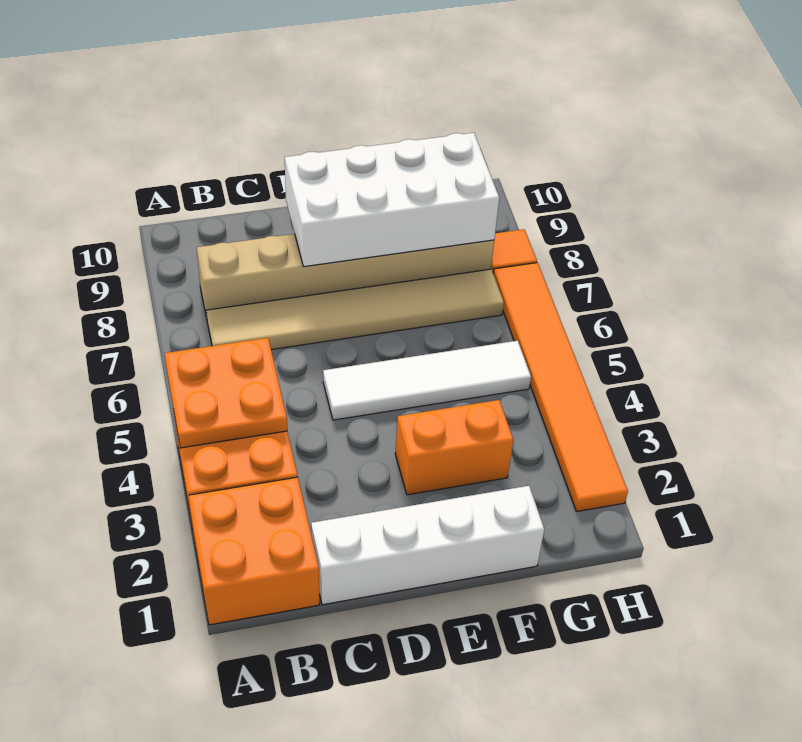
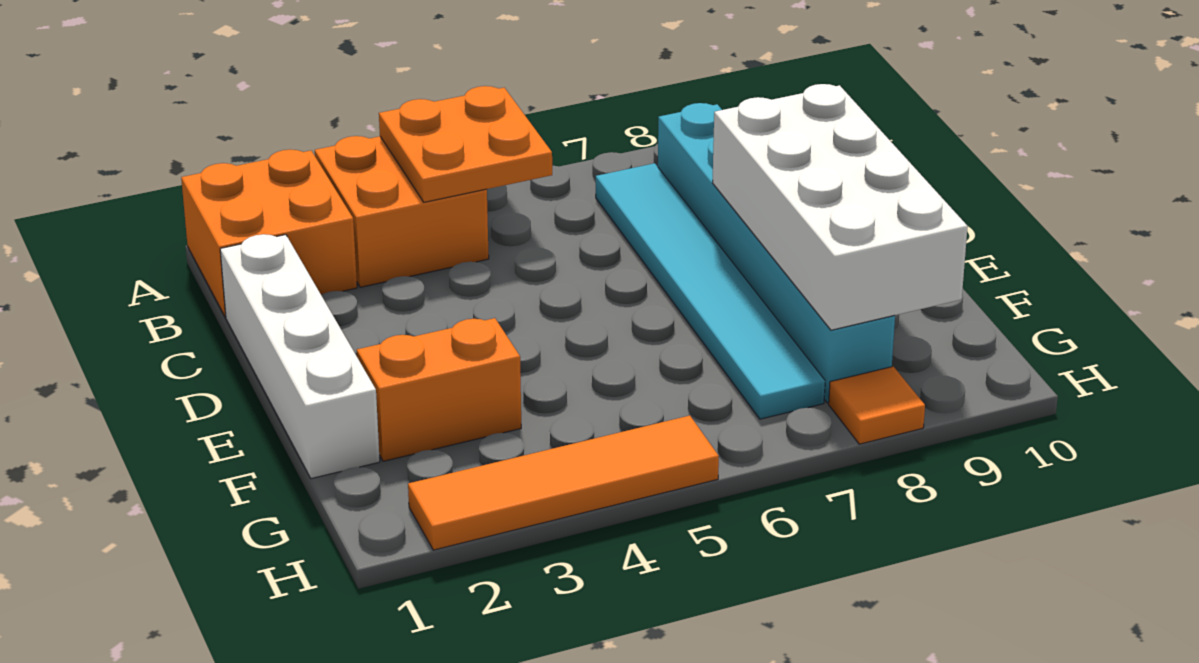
tan tile B7:G7 level 1 -> cyan tile B7:G7 level 1
tan brick B8:G8 level 1 -> cyan brick B8:G8 level 1
white tile D5:G5 level 1 -> none
orange brick E3:F3 level 1 -> orange brick F2:F3 level 1
orange tile H2:H7 level 1 -> orange tile H2:H5 level 1

